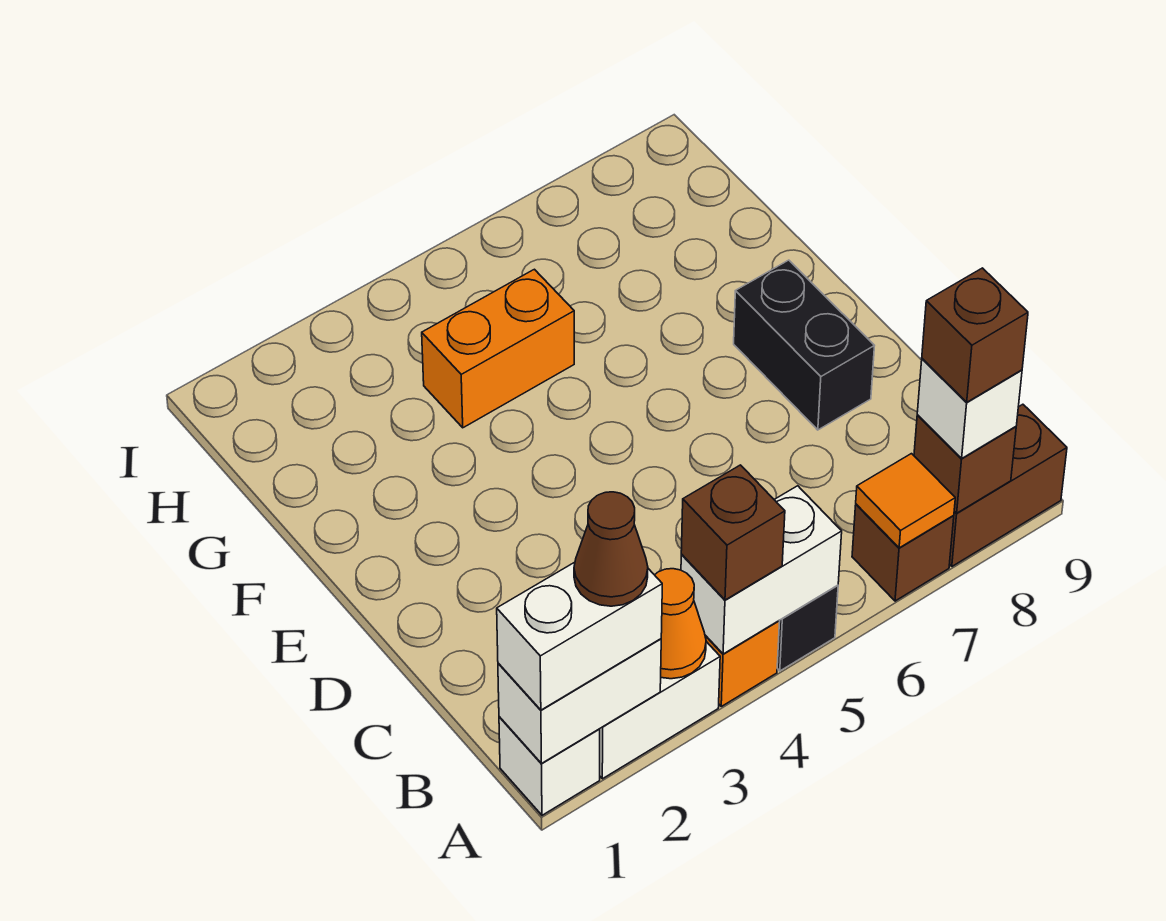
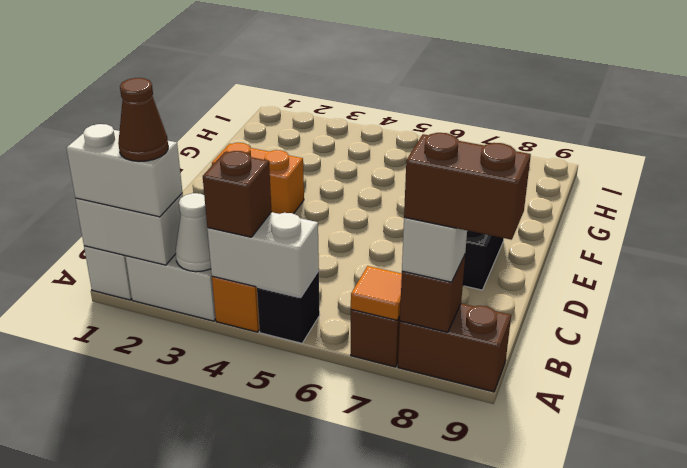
orange cone A3 level 2 -> white cone A3 level 2
brown brick A8 level 4 -> brown brick A8:A9 level 4
orange brick G4:G5 level 1 -> orange brick E2:E3 level 1

